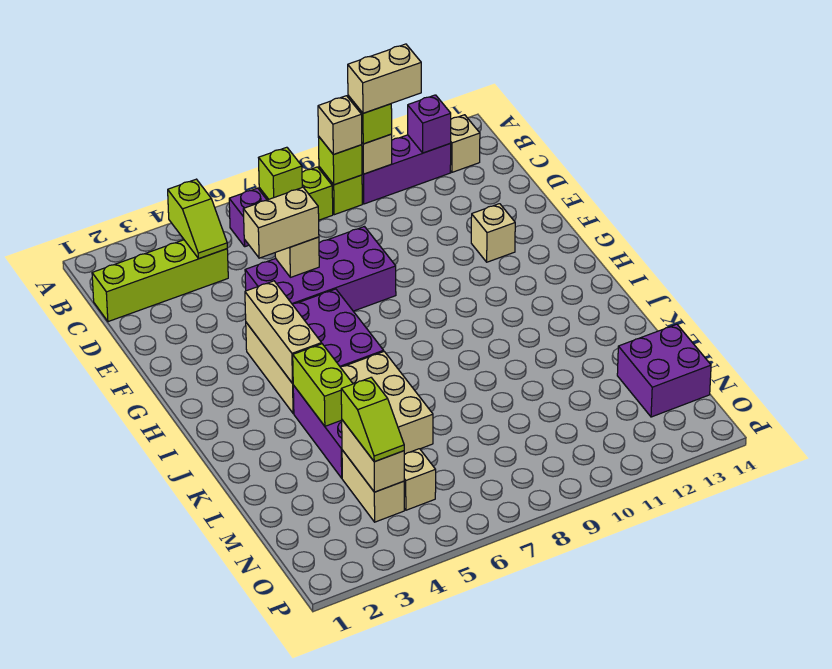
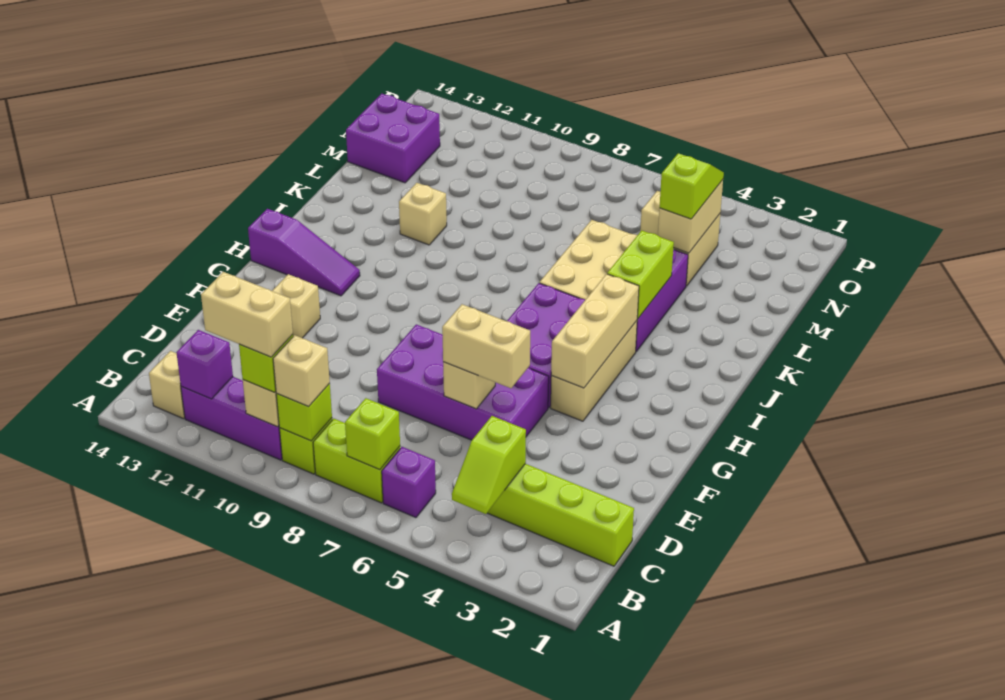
lime slope B4:C4 level 2 top B -> lime slope B4:C4 level 2 top C
none -> purple slope H12:H14 level 1 top 14
none -> tan brick K11 level 1

